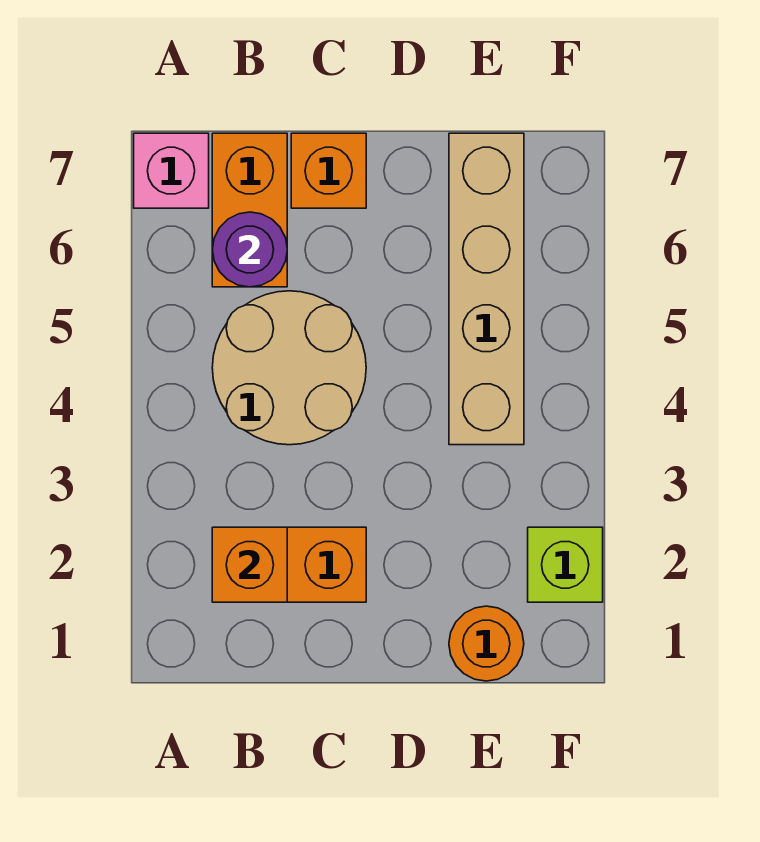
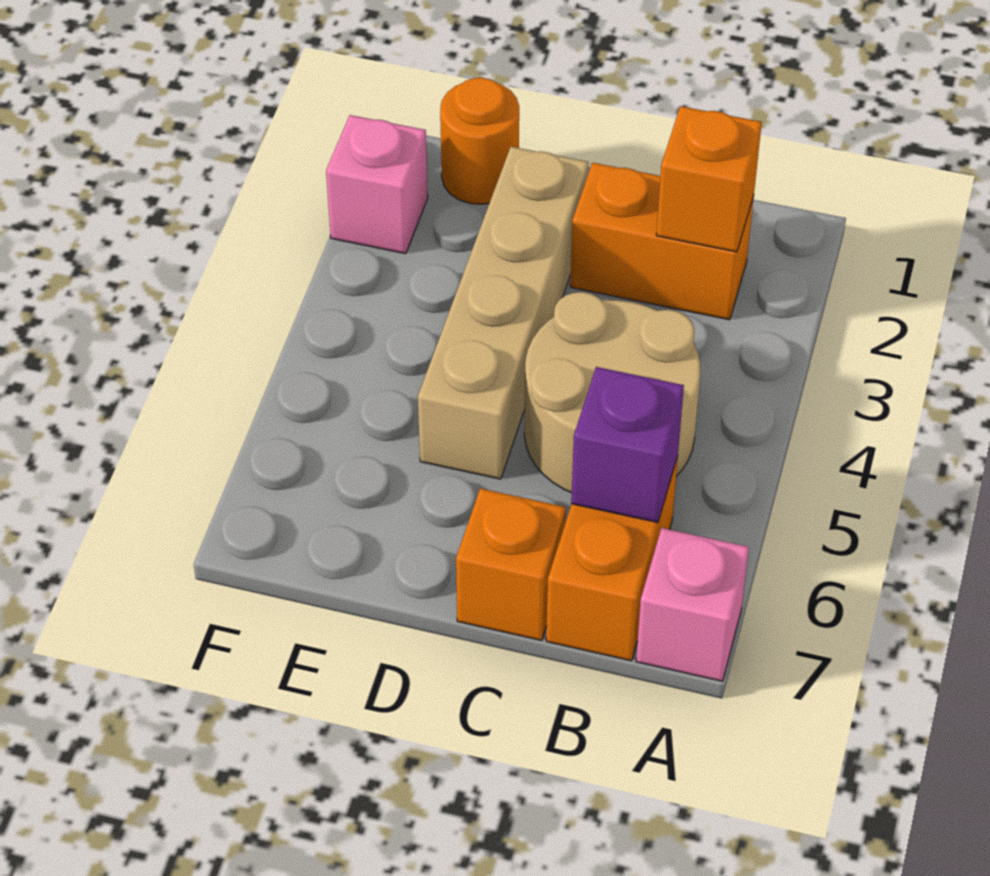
purple round brick B6 level 2 -> purple brick B6 level 2
tan brick E4:E7 level 1 -> tan brick D2:D5 level 1
lime brick F2 level 1 -> pink brick F2 level 1

